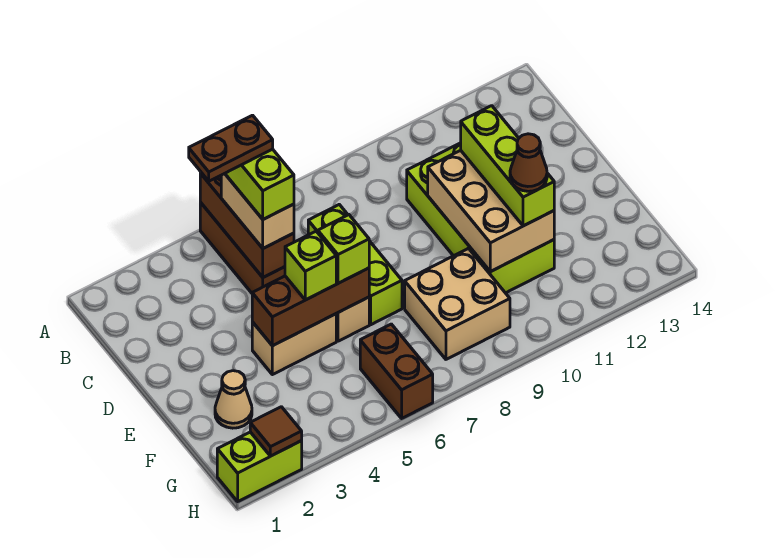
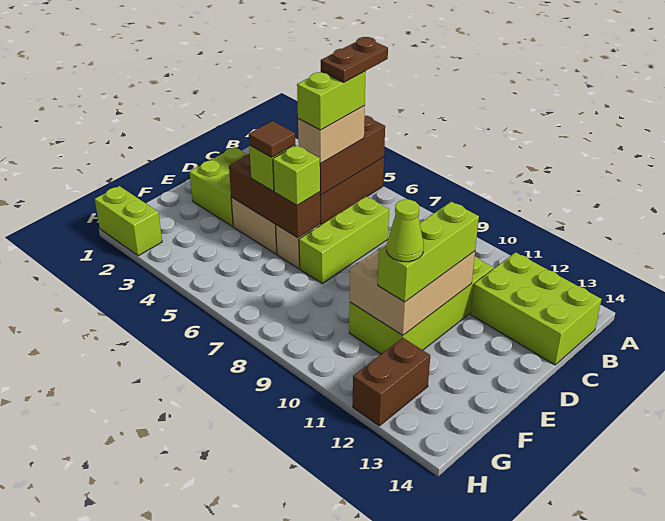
brown plate B4:B5 level 5 -> brown plate A5:B5 level 5
none -> lime brick B12:C14 level 1
none -> lime brick D2:E3 level 1
tan cone F2 level 1 -> none
tan brick F8:G9 level 1 -> none
brown cone F11 level 4 -> lime cone F11 level 4
brown brick G6:H6 level 1 -> brown brick G12:H12 level 1
brown tile H2 level 2 -> brown tile E5 level 4

